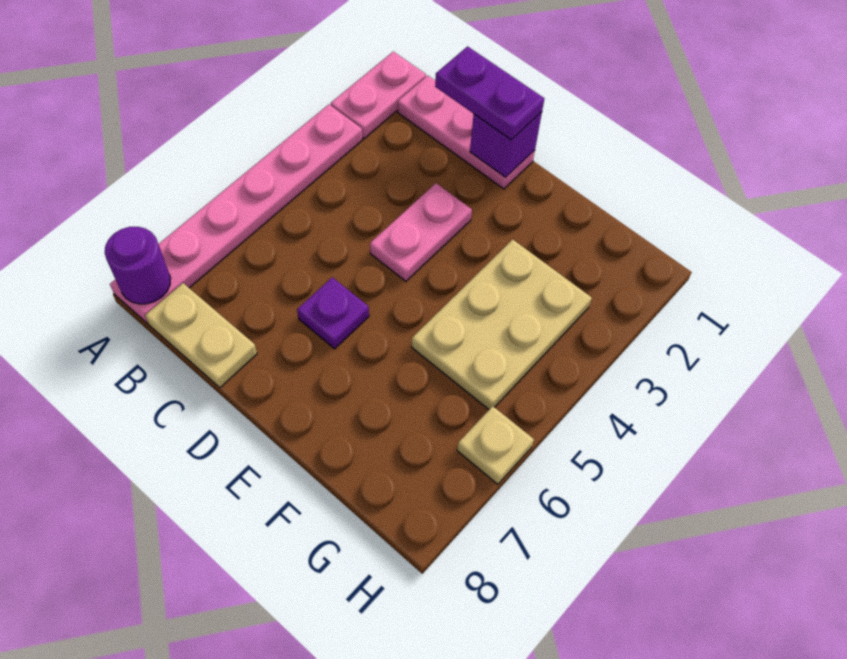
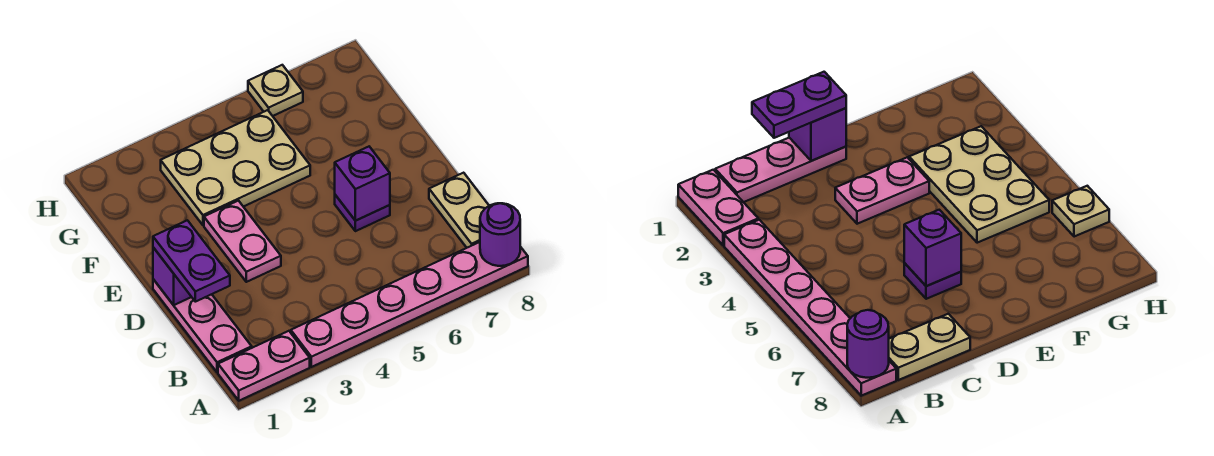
pink plate D3:D4 level 1 -> pink plate D3:E3 level 1
none -> purple brick D6 level 2

